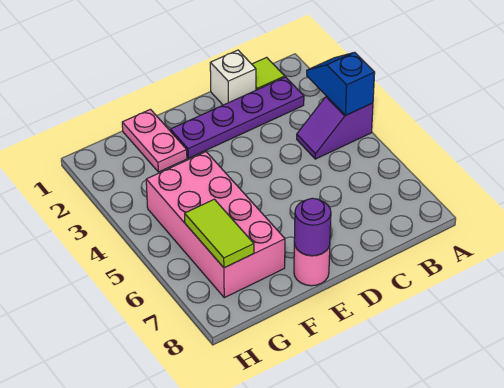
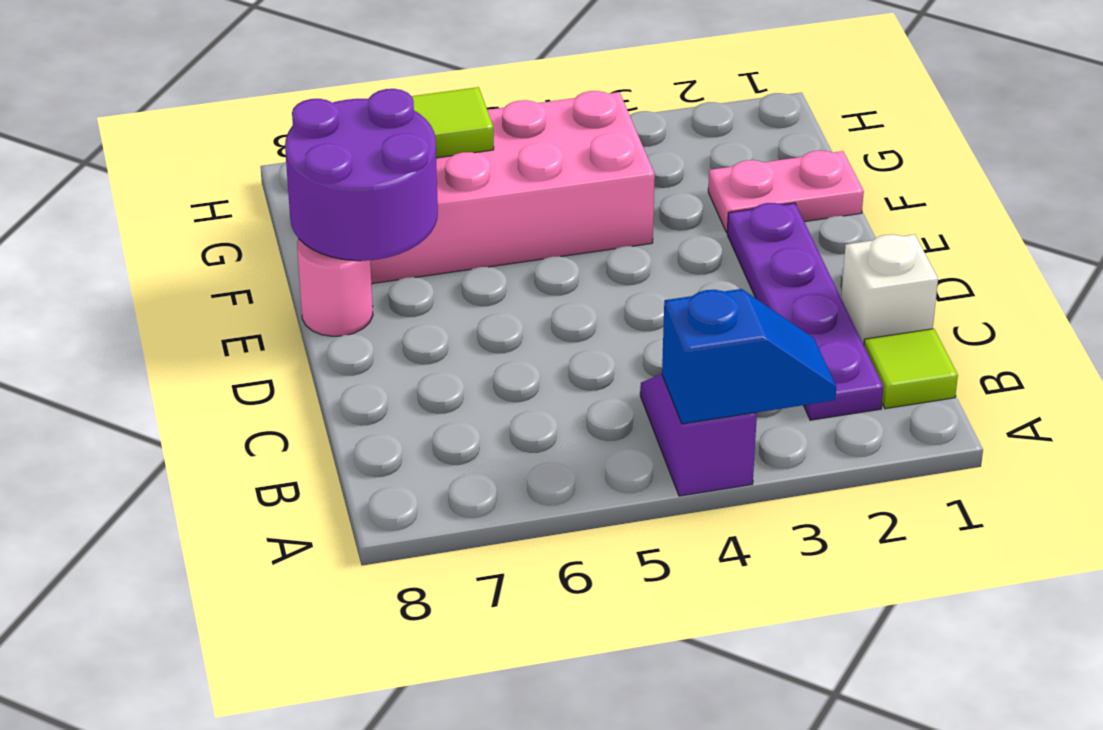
purple round brick E8 level 2 -> purple round brick E7:F8 level 2

